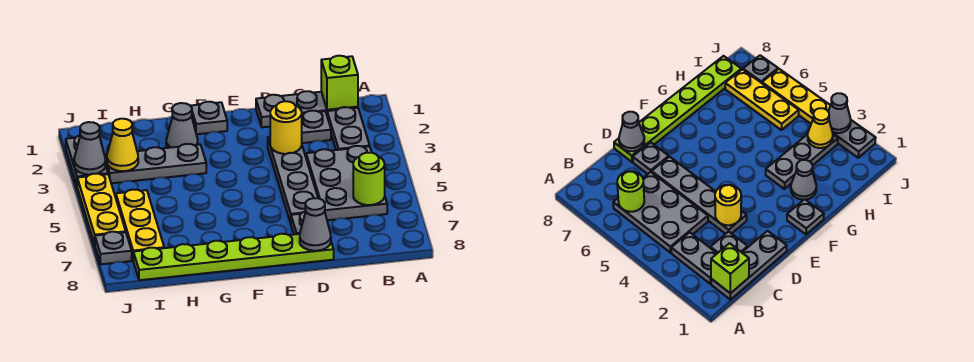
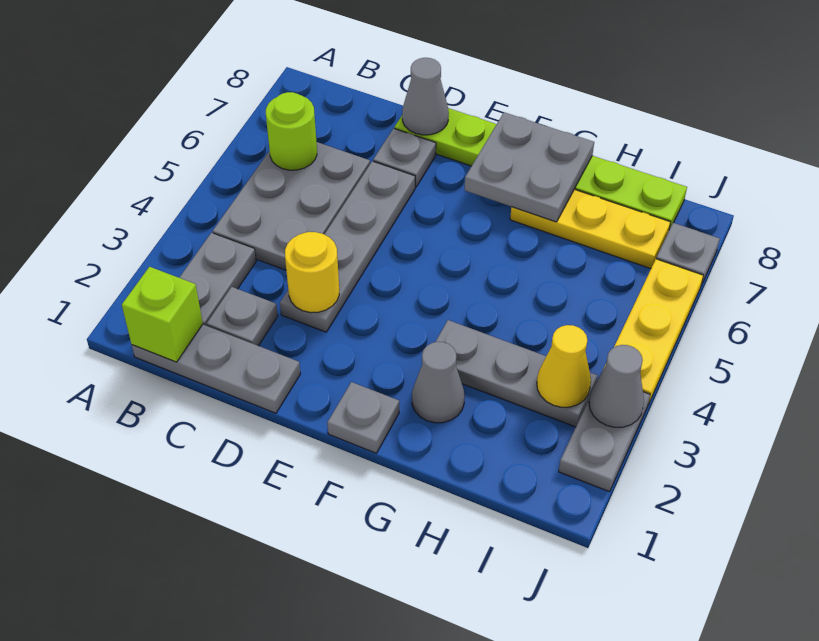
none -> grey plate F7:G8 level 2
yellow plate I5:I7 level 1 -> yellow plate G7:I7 level 1

